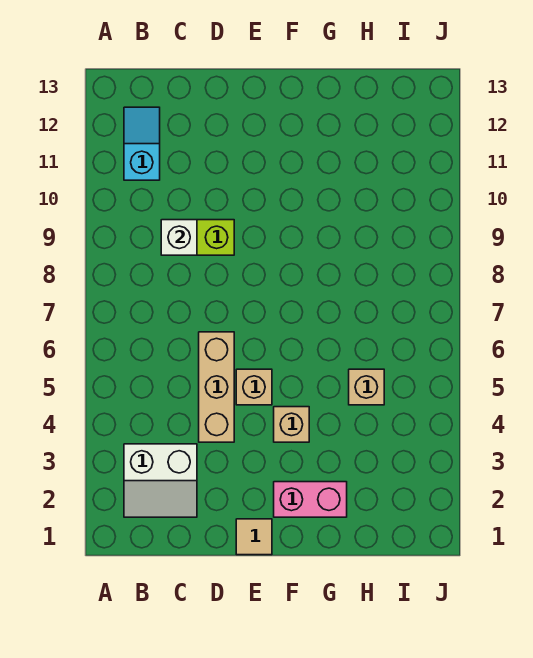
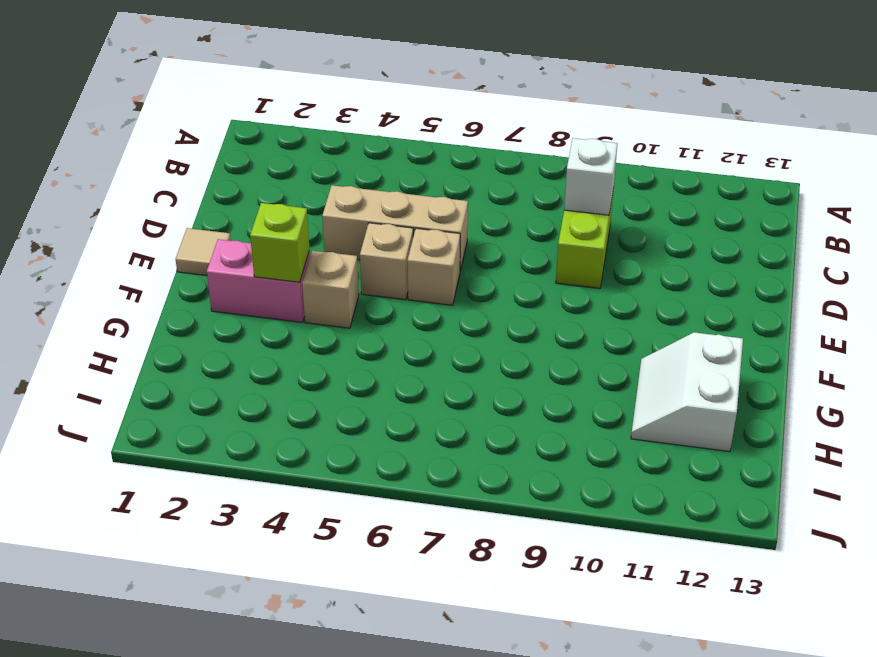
white slope B2:C3 level 1 top 3 -> white slope G11:H12 level 1 top 12
cyan slope B11:B12 level 1 top 11 -> none
pink brick F2:G2 level 1 -> pink brick F2:F3 level 1
none -> lime brick F3 level 2
tan brick H5 level 1 -> tan brick E6 level 1

